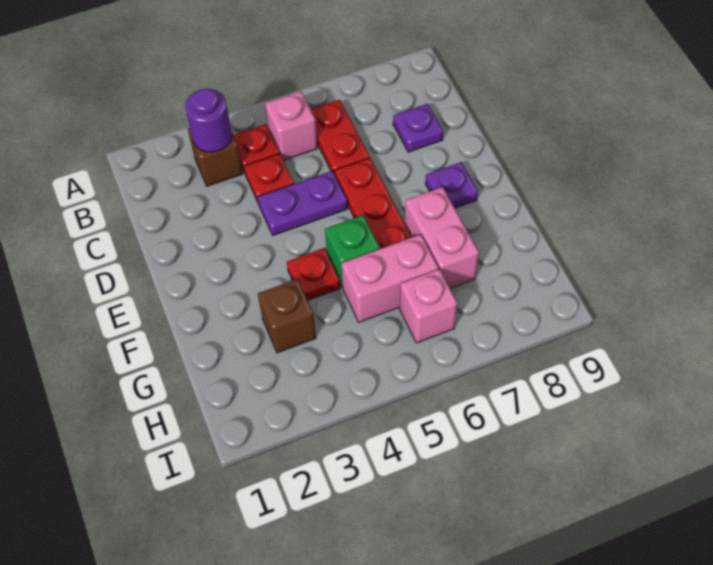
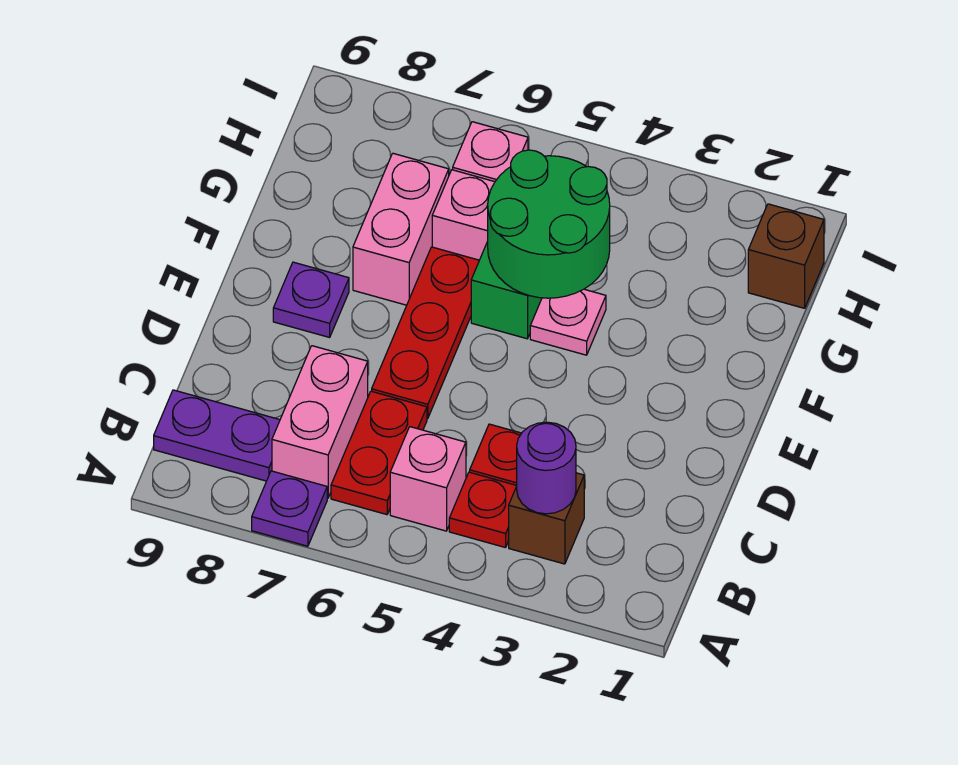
none -> pink brick B7:C7 level 1
purple plate C8 level 1 -> purple plate A7 level 1
purple plate D4:D5 level 1 -> purple plate B8:B9 level 1
red plate F4 level 1 -> pink plate F4 level 1
none -> green round brick F4:G5 level 2
brown brick G3 level 1 -> brown brick H1 level 1

